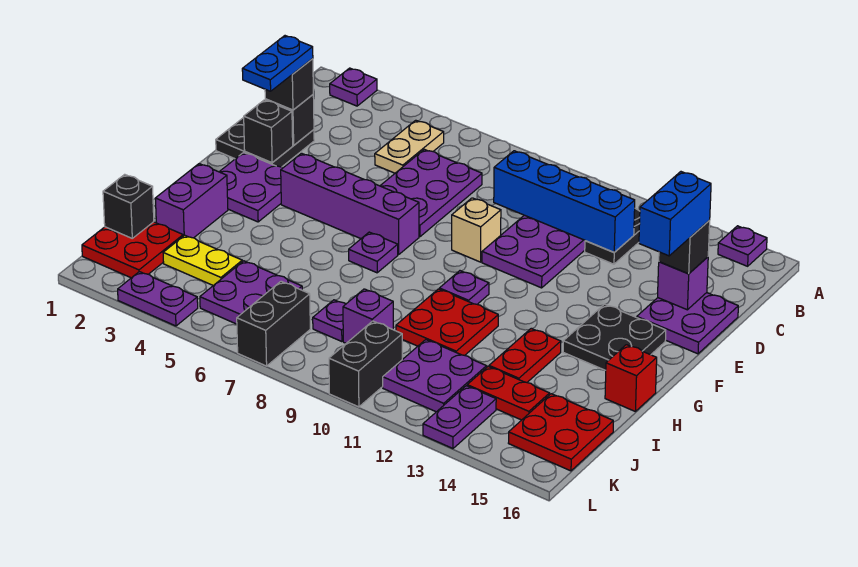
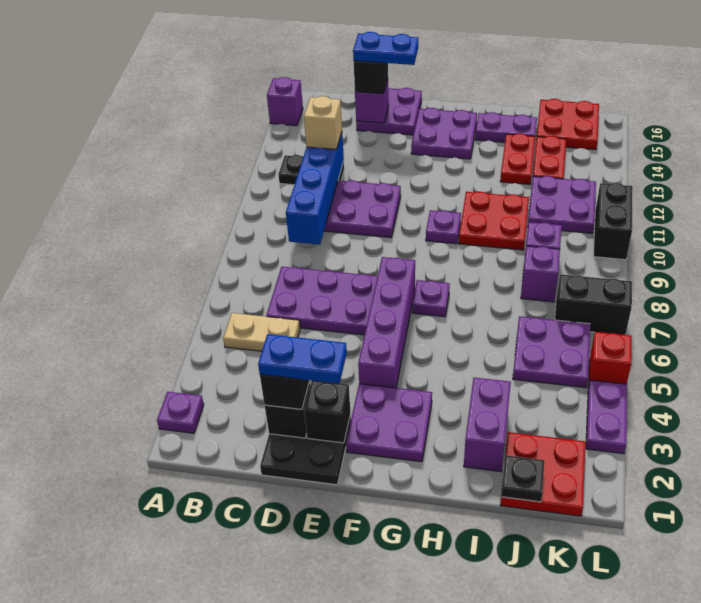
purple plate A15 level 1 -> purple brick A15 level 1
blue brick D15:E15 level 4 -> blue plate D15:E15 level 4
tan brick E9 level 1 -> tan brick C12 level 3
black plate F14:G15 level 1 -> purple plate F14:G15 level 1
purple brick H2:I2 level 1 -> purple brick I2:I3 level 1
red plate H13:I13 level 1 -> red plate I13:I14 level 1
red brick H16 level 1 -> red brick L5 level 1
black brick J1 level 2 -> black plate J1 level 2
yellow plate J3:J4 level 1 -> none
purple plate J8 level 1 -> purple brick J8 level 1
black brick K10:L10 level 1 -> black brick L10:L11 level 1
purple plate K13:L13 level 1 -> purple plate H15:I15 level 1

